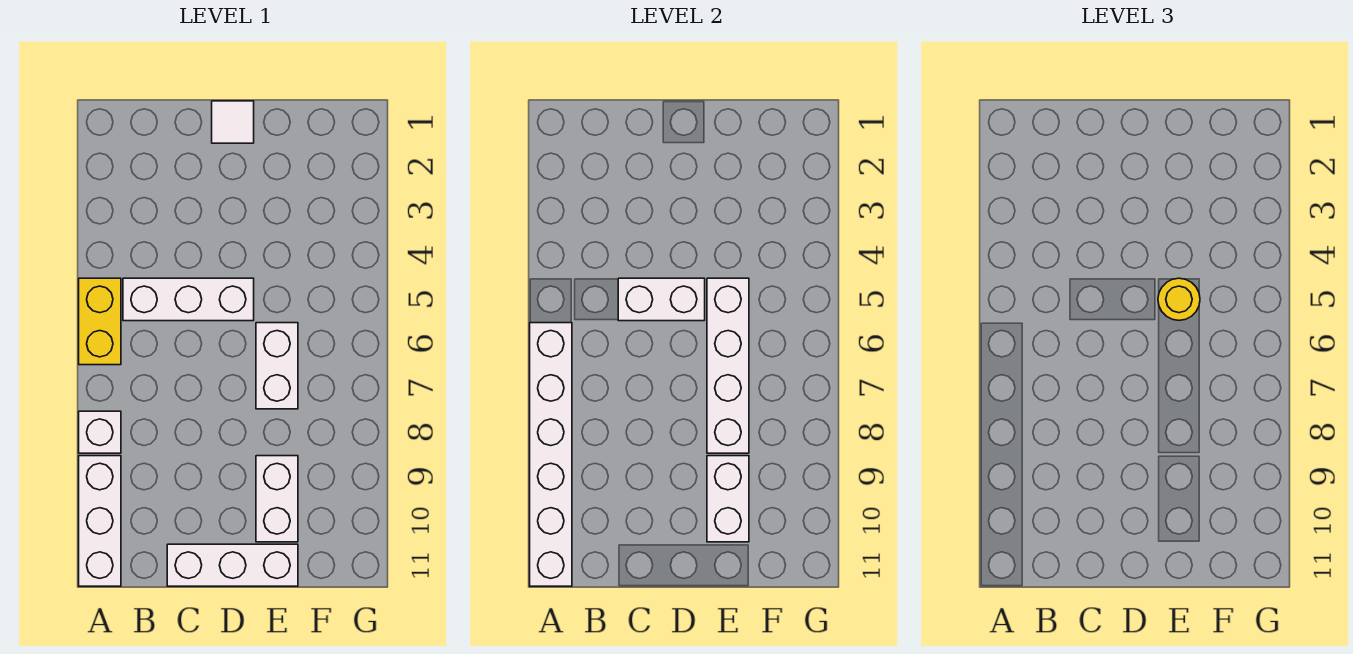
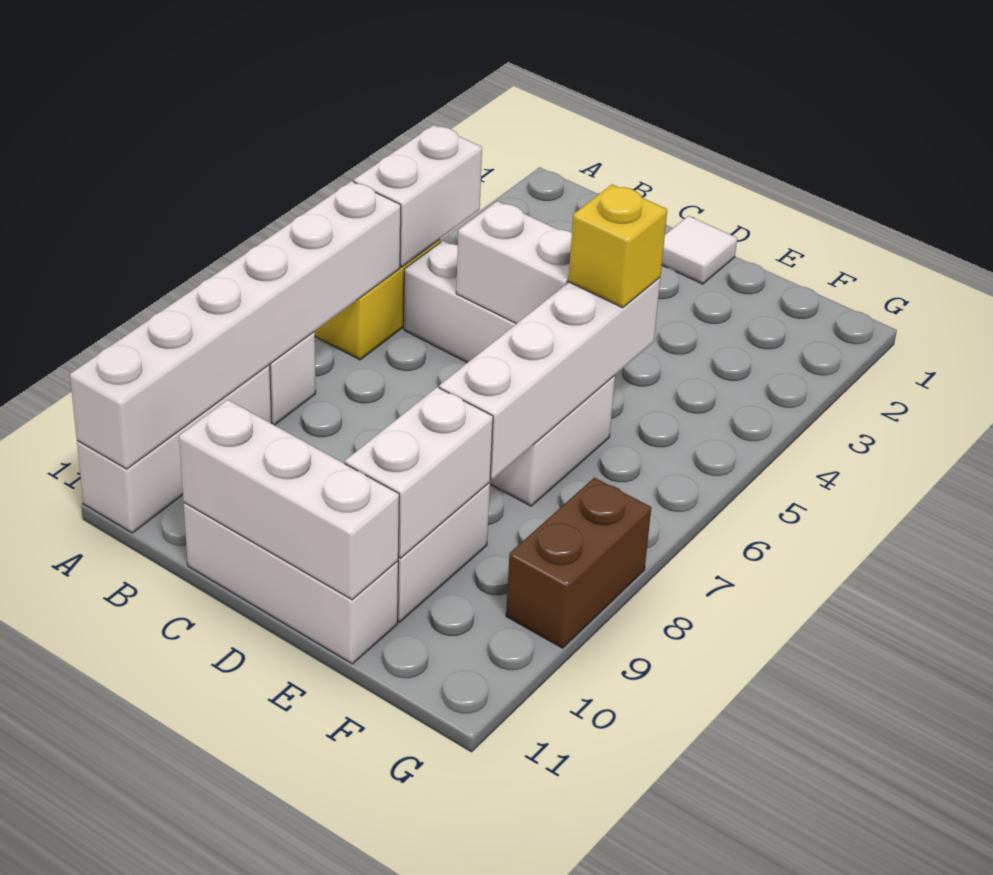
none -> white brick A4:A5 level 2
none -> white brick C11:E11 level 2
yellow round brick E5 level 3 -> yellow brick E5 level 3
none -> brown brick G8:G9 level 1

